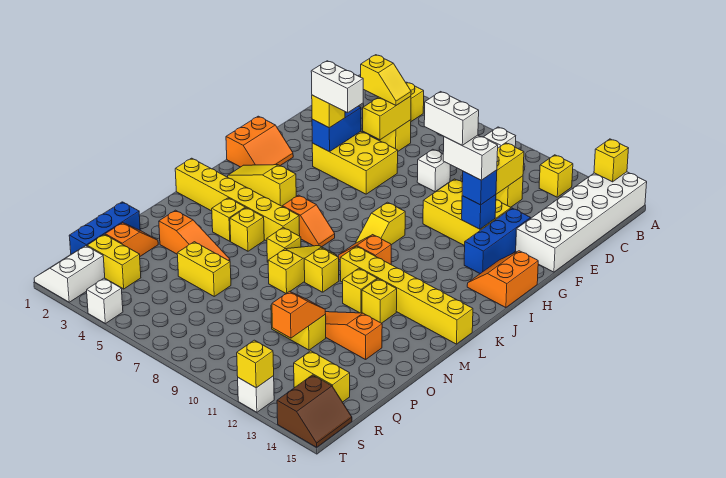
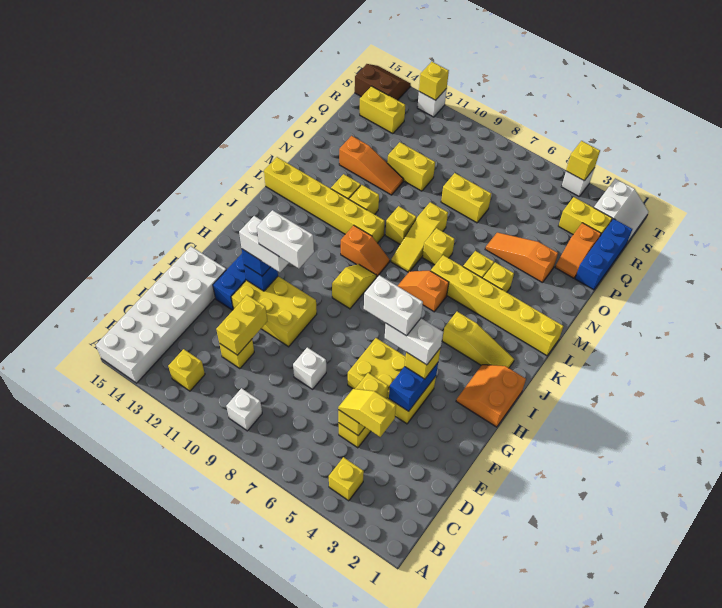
yellow brick A14 level 2 -> yellow brick T4 level 2
none -> white brick G5:G6 level 5
orange slope H14:I15 level 1 top 15 -> none
yellow brick P5:P6 level 1 -> yellow brick P7:P8 level 1
orange slope P11:Q11 level 2 top Q -> none
brown slope S14:T15 level 1 top 14 -> brown slope S14:T15 level 1 top S

